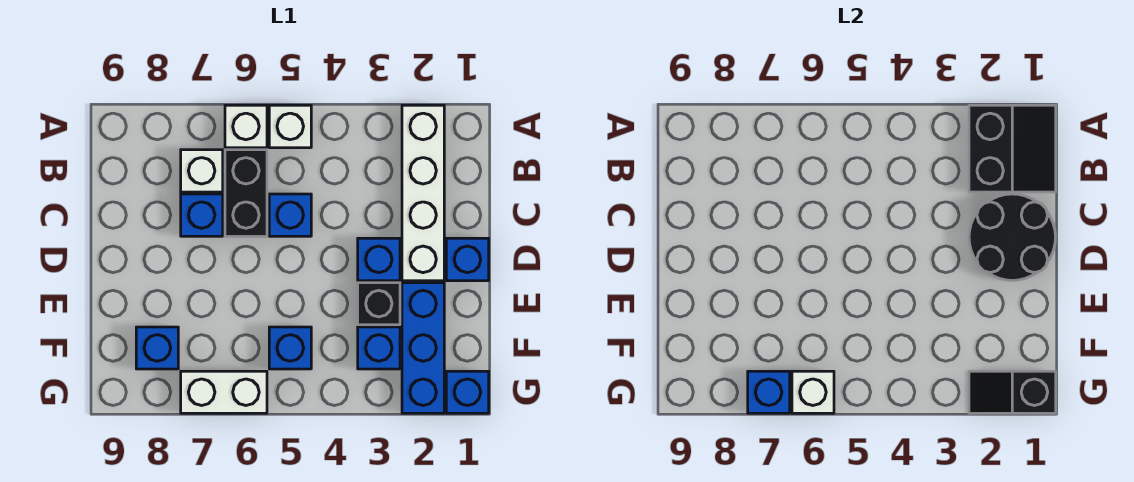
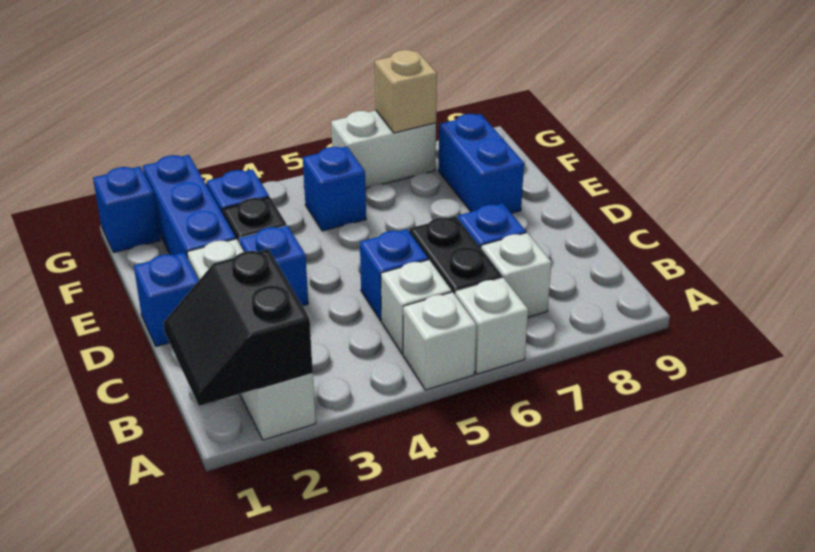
black round brick C1:D2 level 2 -> none
blue brick F8 level 1 -> blue brick E8:F8 level 1
black slope G1:G2 level 2 top 1 -> none
white brick G6 level 2 -> white brick B5 level 1
blue brick G7 level 2 -> tan brick G7 level 2

